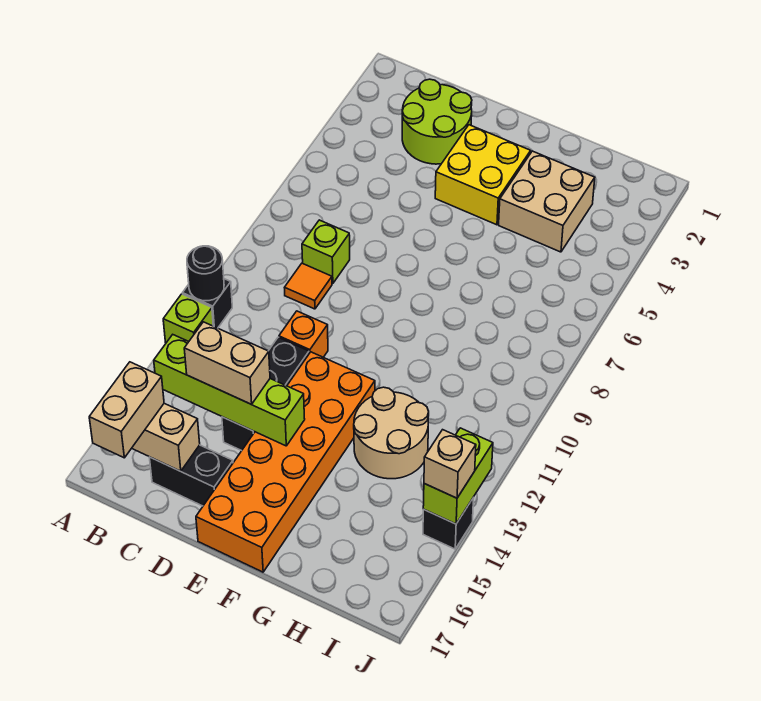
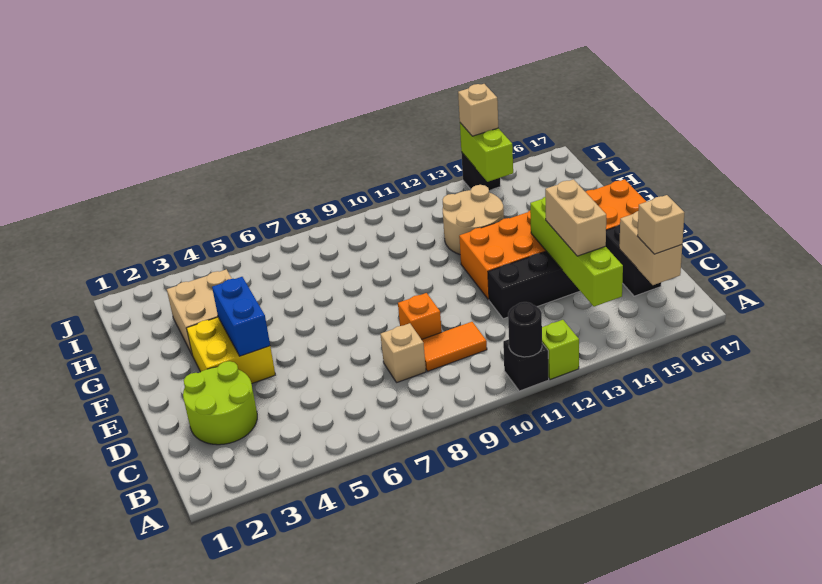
tan brick B16:B17 level 3 -> tan brick B16 level 3
lime brick C8 level 1 -> tan brick C8 level 1
orange tile C9 level 1 -> orange tile C9:C10 level 1
orange brick D11 level 1 -> orange brick D9 level 1
none -> blue brick E4:F4 level 2
lime brick J13:J14 level 2 -> lime brick I14:J14 level 2

